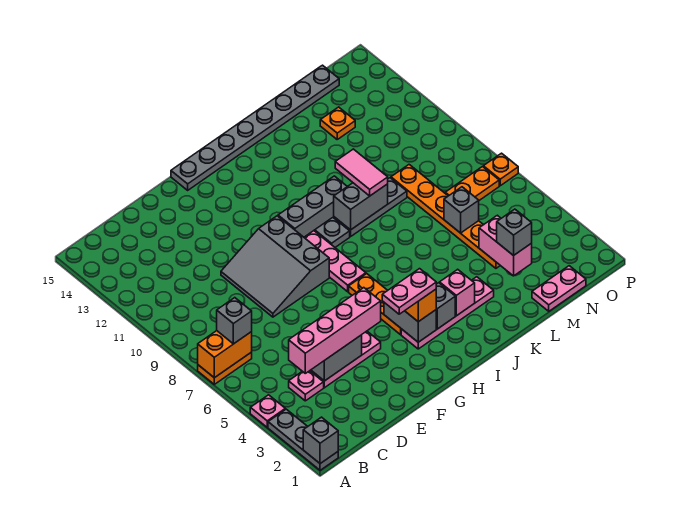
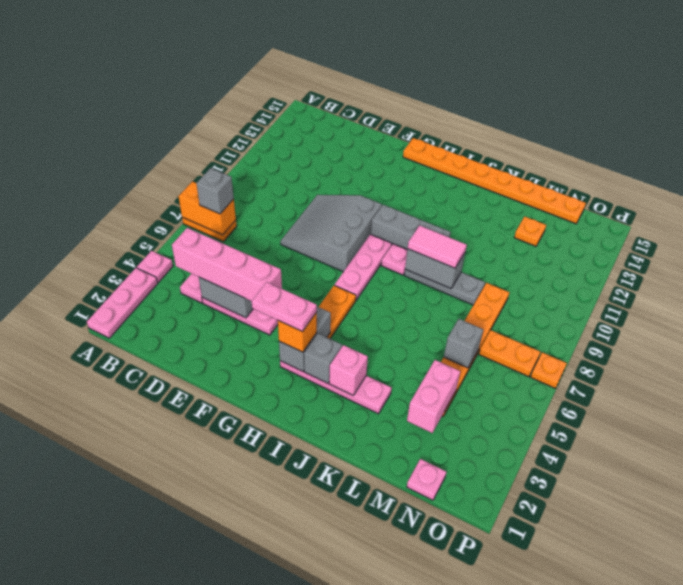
grey plate A1:A3 level 1 -> pink plate A1:A3 level 1
grey brick A1 level 2 -> none
grey plate G15:N15 level 1 -> orange plate G15:N15 level 1
grey plate I9 level 1 -> pink plate I9 level 1
pink tile K9:K10 level 3 -> pink tile J9:K9 level 3
pink plate M1:N1 level 1 -> pink plate N1 level 1
grey brick M3 level 3 -> none

